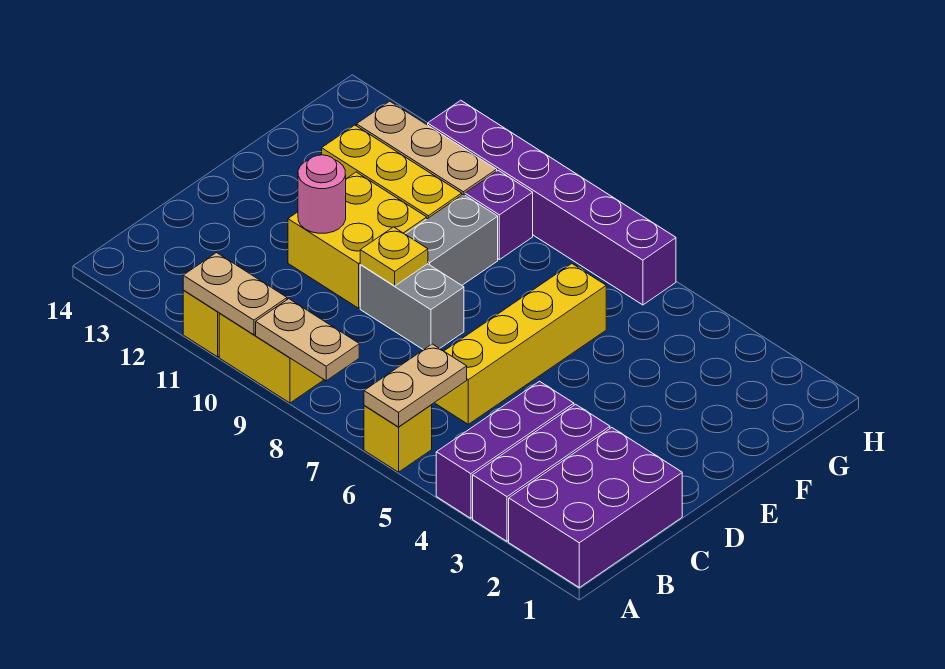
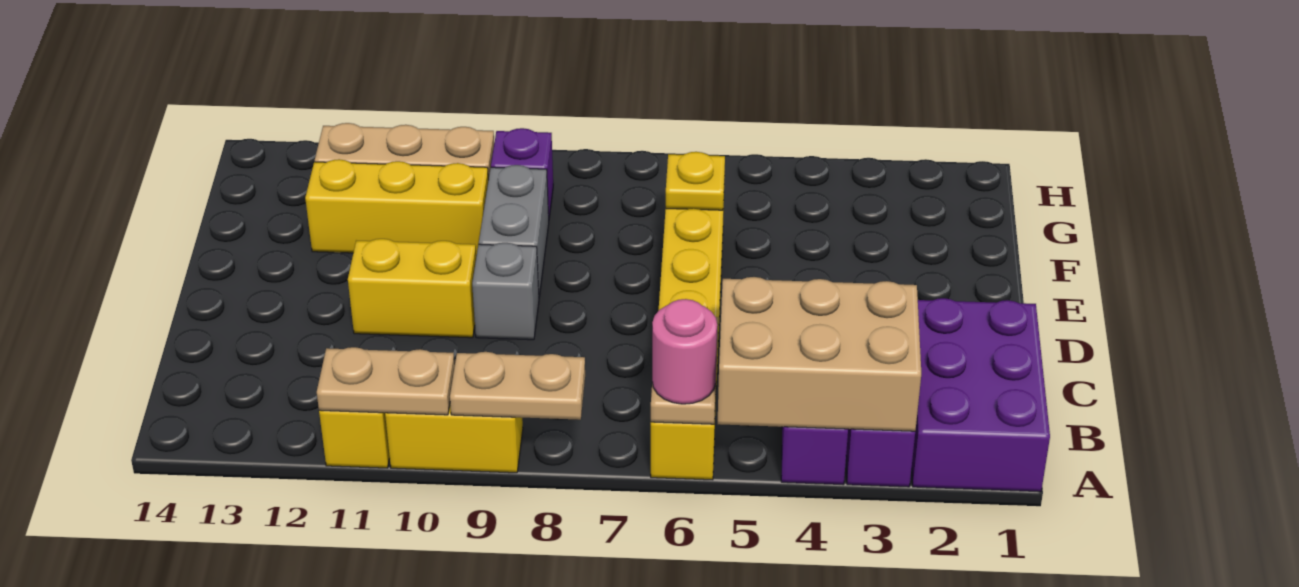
none -> tan brick A3:B5 level 2
grey brick D8:D9 level 1 -> grey brick D9 level 1
yellow plate D9 level 2 -> yellow plate F6 level 2
yellow brick D10:E11 level 1 -> yellow brick D10:D11 level 1
pink round brick D11 level 2 -> pink round brick A6 level 3
purple brick H6:H11 level 1 -> none

